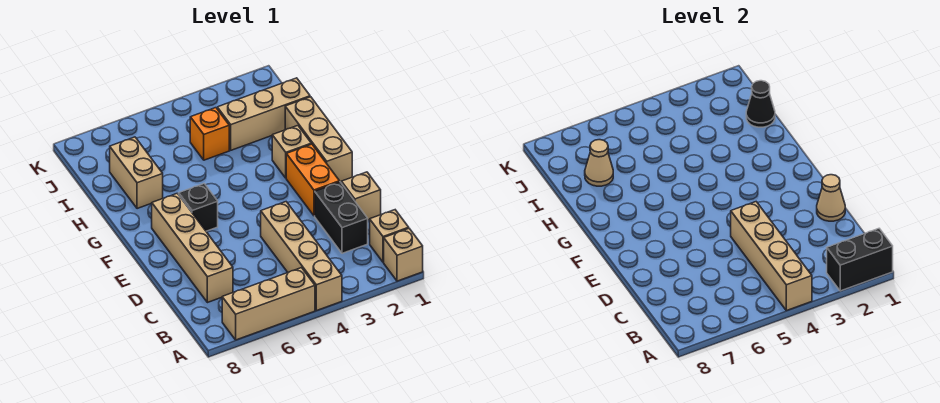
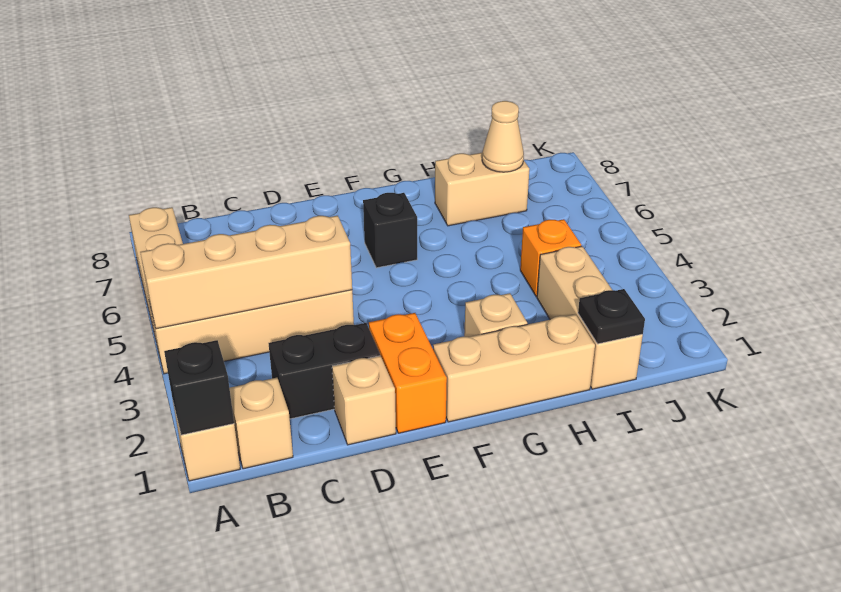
black brick A1:A2 level 2 -> black brick A1 level 2
tan brick C7:F7 level 1 -> none
tan cone D1 level 2 -> none
orange brick E2:F2 level 1 -> orange brick E1:E2 level 1
black cone I1 level 2 -> black plate I1 level 2

